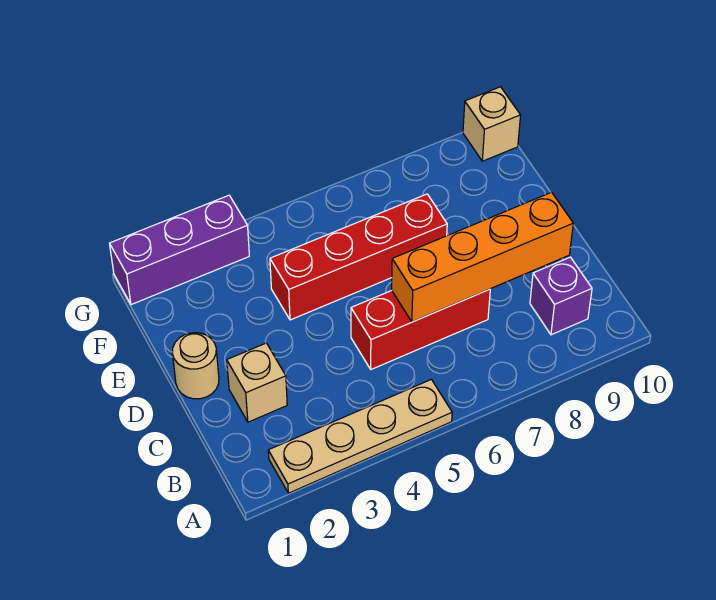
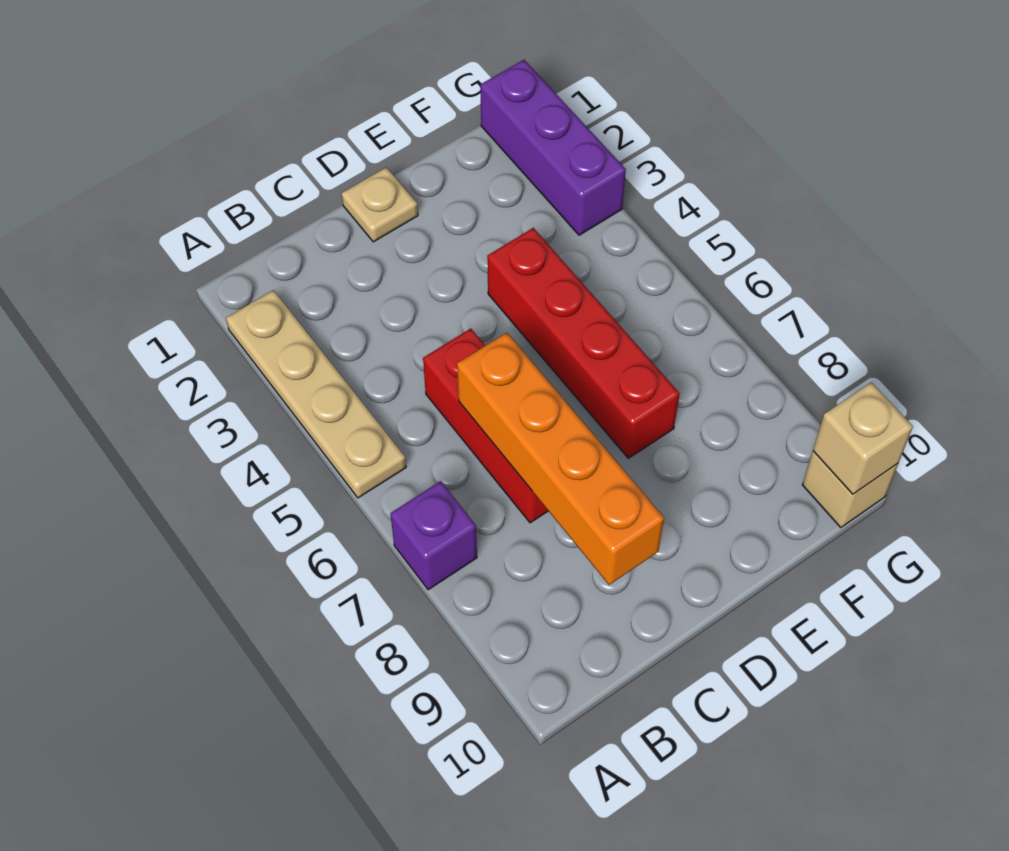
purple brick B9 level 1 -> purple brick A7 level 1
tan brick C2 level 1 -> tan brick G10 level 2
tan round brick D1 level 1 -> tan plate D1 level 1

